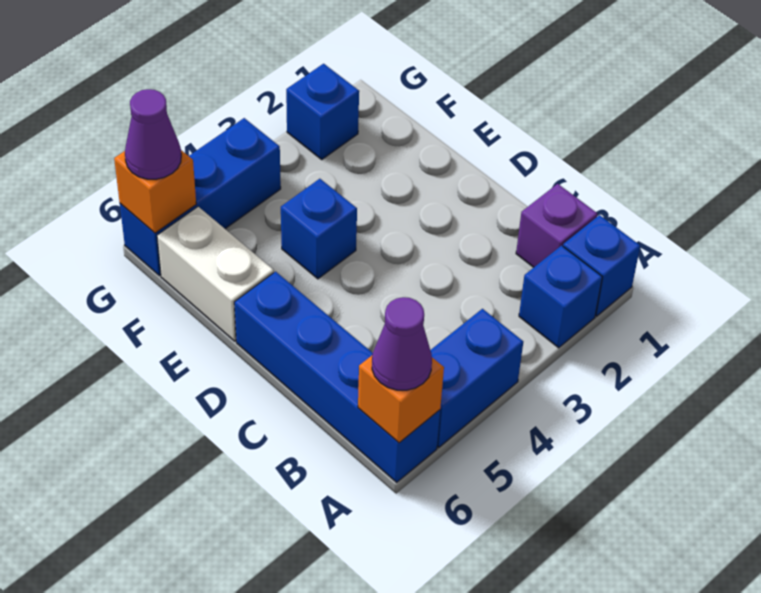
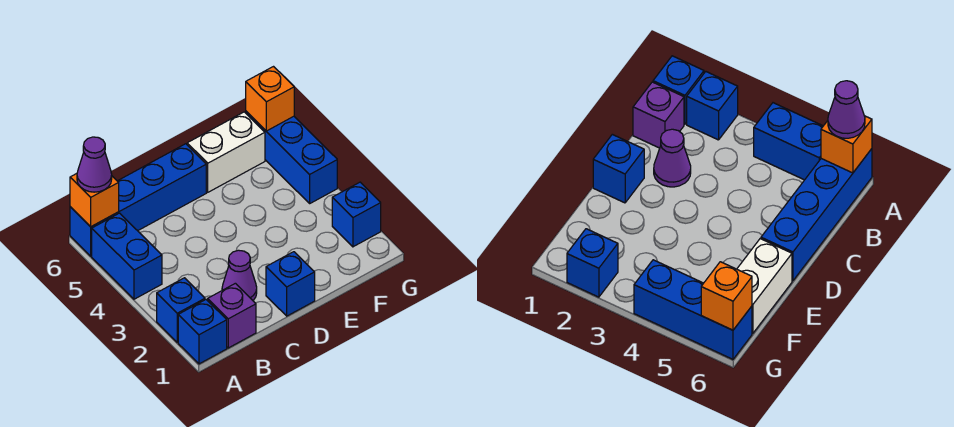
blue brick E4 level 1 -> blue brick D1 level 1
purple cone G6 level 3 -> purple cone C2 level 1

